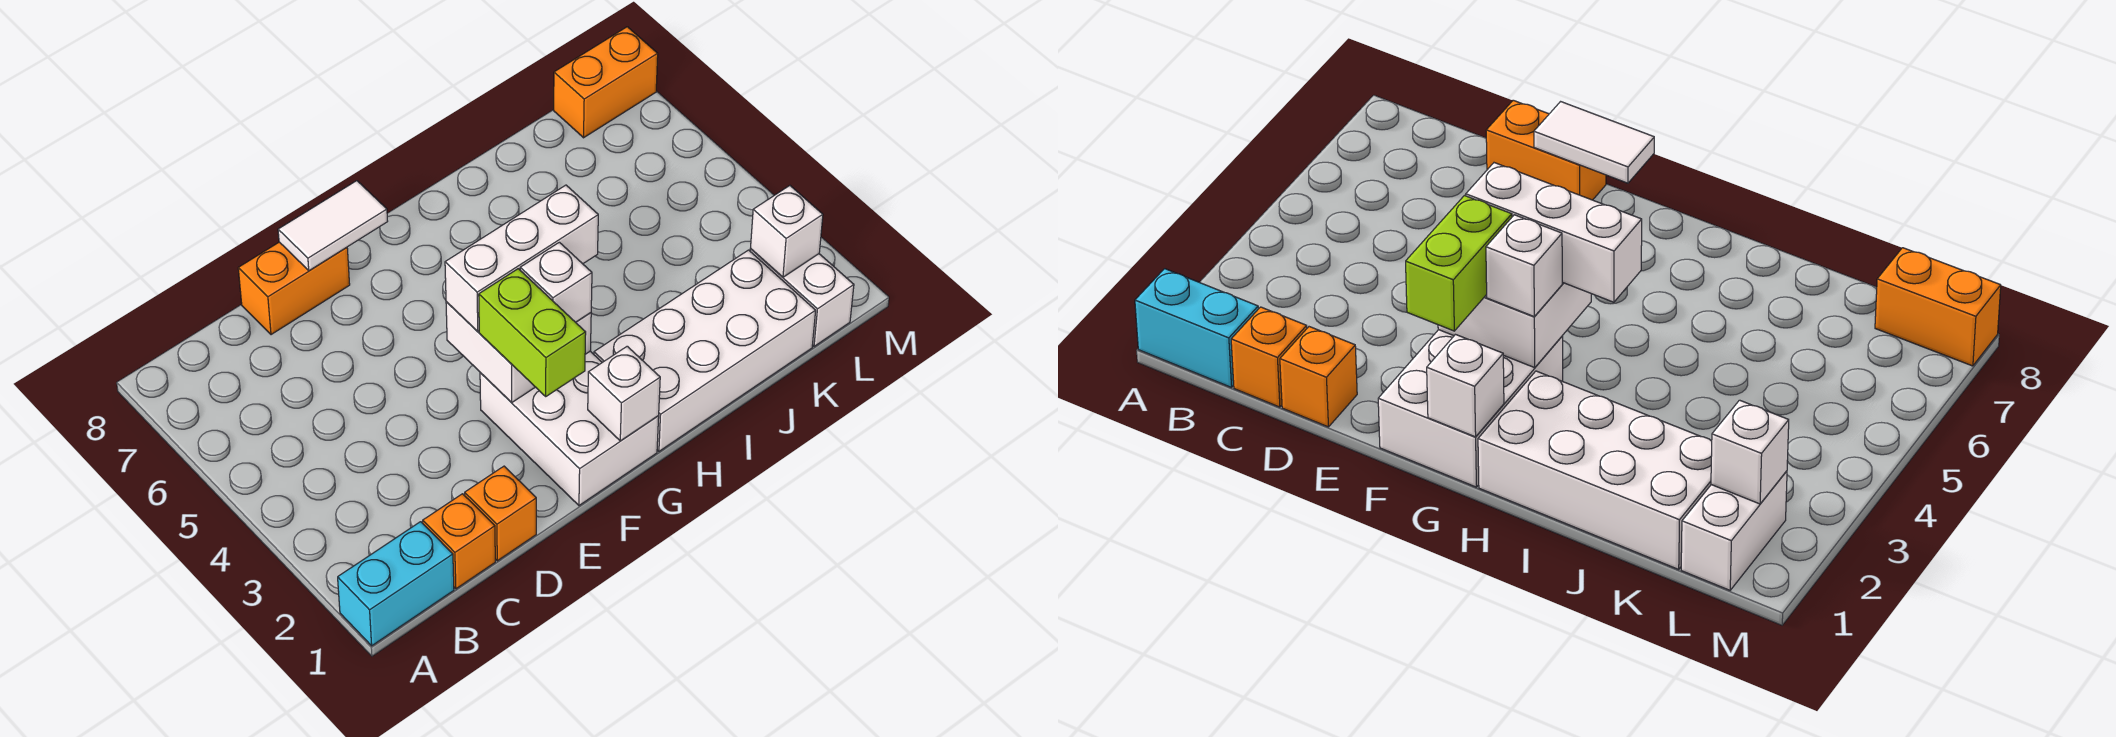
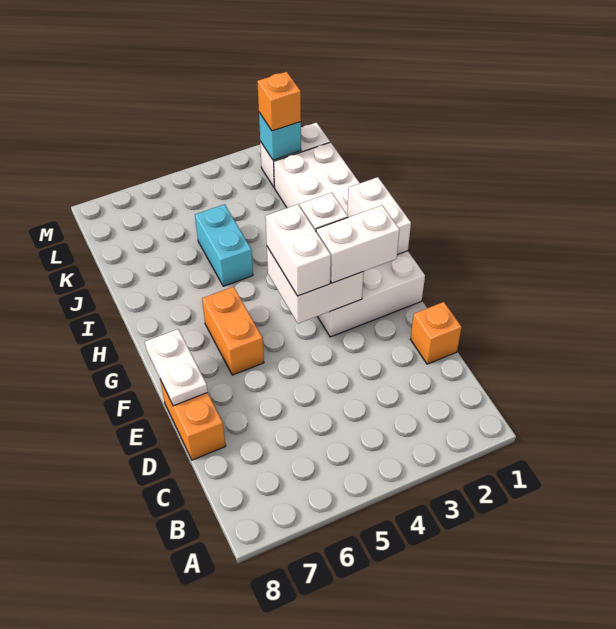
cyan brick A1:B1 level 1 -> cyan brick I5:J5 level 1
orange brick C1 level 1 -> orange brick L2 level 3
white tile E8:F8 level 2 -> white plate E8:F8 level 2
lime brick F2:F3 level 3 -> white brick F2:F3 level 3
white brick F4:H4 level 3 -> white brick F4:G4 level 3
white brick G1 level 2 -> white brick G1:H1 level 2
white brick L2 level 2 -> cyan brick L2 level 2
orange brick L8:M8 level 1 -> orange brick F6:G6 level 1

